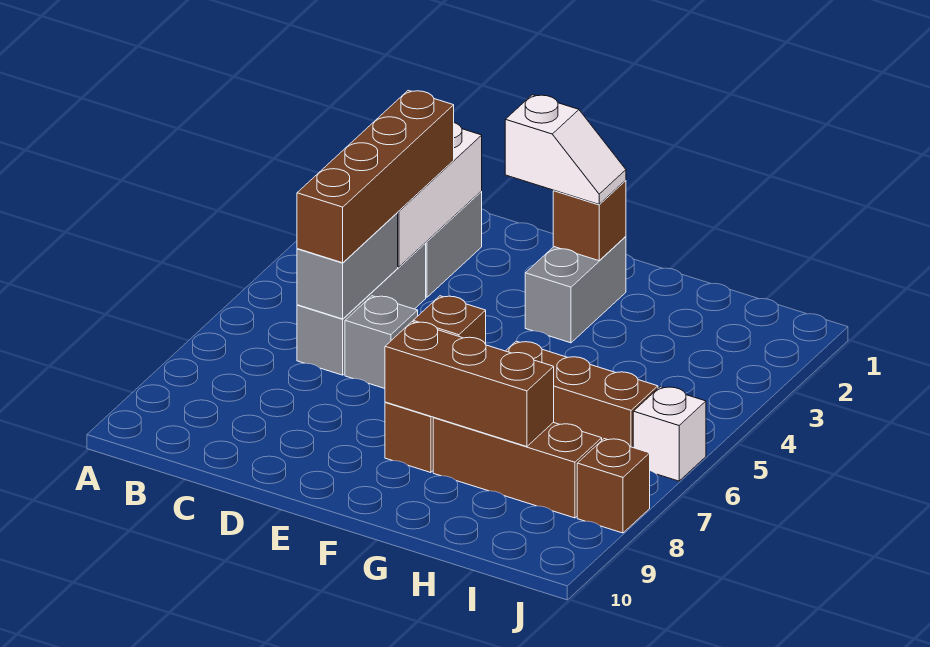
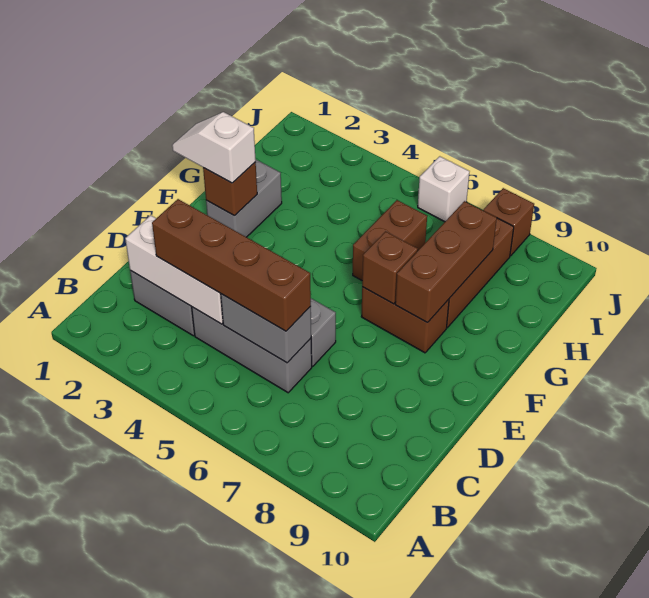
white slope E2:F2 level 3 top E -> white slope F1:F2 level 3 top 2
grey brick F2:F3 level 1 -> grey brick F2:G2 level 1
brown brick G6:I6 level 1 -> brown brick G6:H6 level 1

